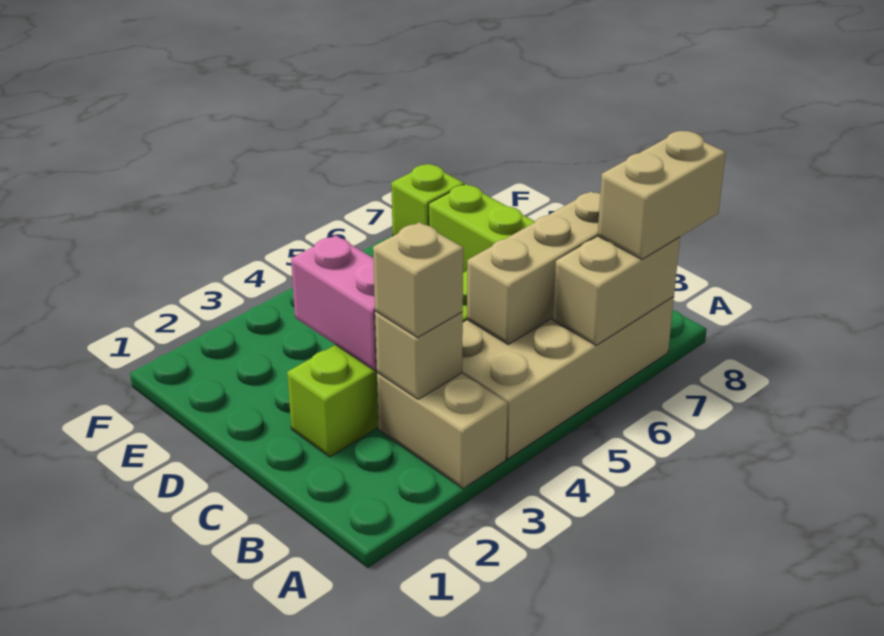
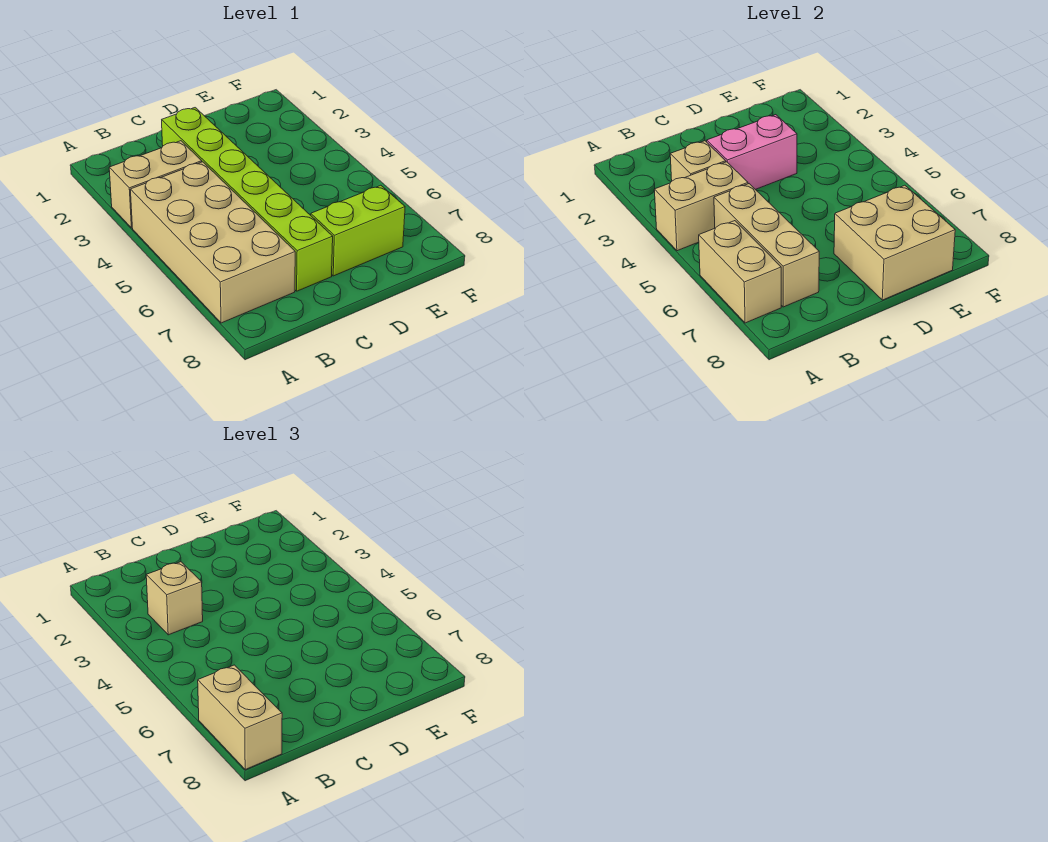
none -> tan brick A4:B4 level 2
none -> tan brick D7:E8 level 2
lime brick F7 level 1 -> none

